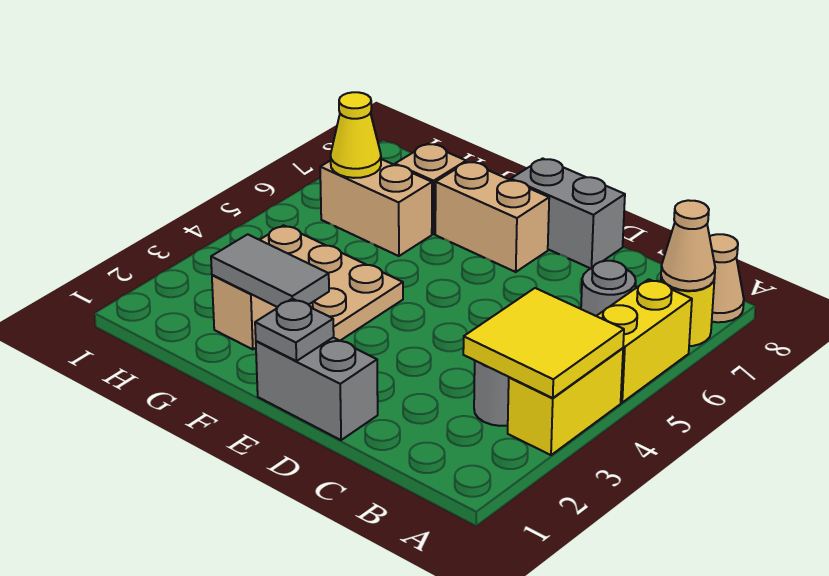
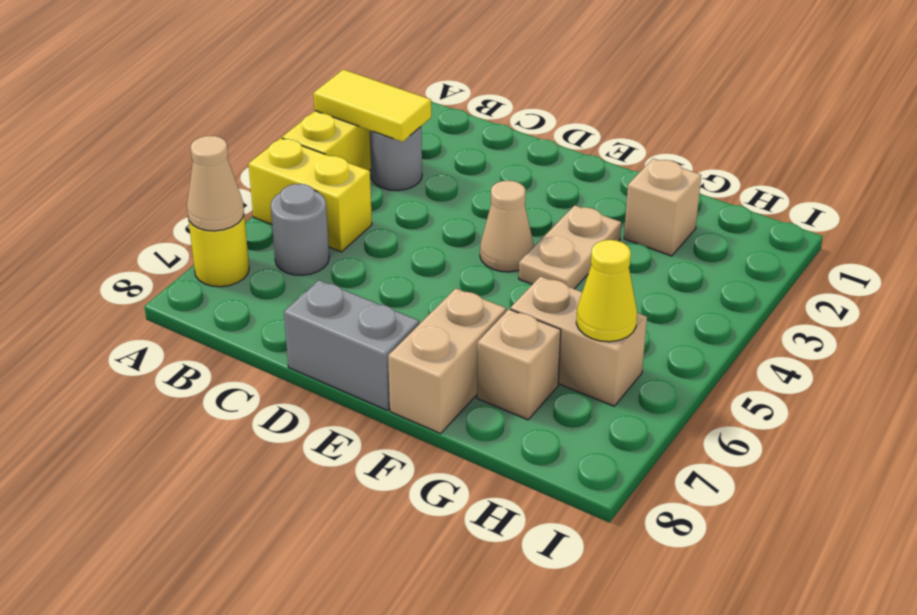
yellow tile A3:B4 level 2 -> yellow tile A3:B3 level 2
yellow brick A5:A6 level 1 -> yellow brick A5:B5 level 1
tan cone A8 level 1 -> tan cone E4 level 1
grey brick D1:E1 level 1 -> none
grey plate E1 level 2 -> none
tan brick E7:F7 level 1 -> tan brick F7:F8 level 1
grey tile F2:G2 level 2 -> none
tan plate F3:H4 level 1 -> tan plate F3:F4 level 1

